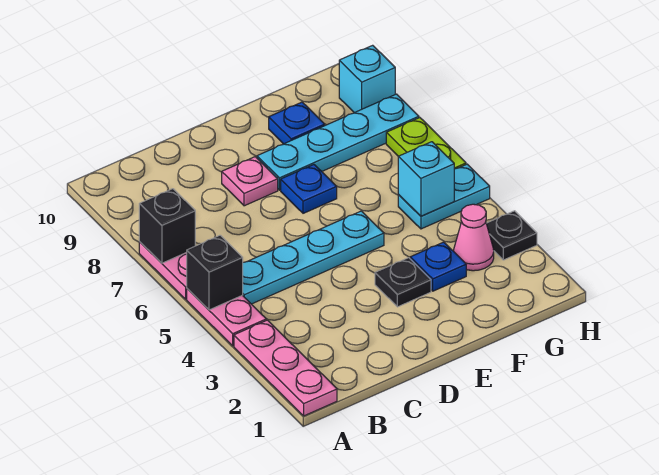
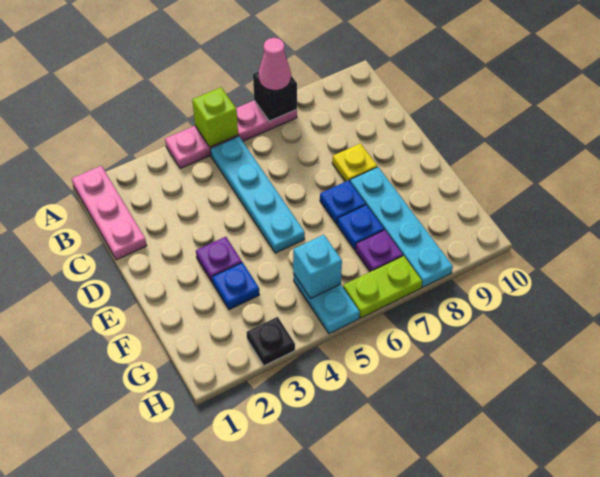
pink plate A1:A3 level 1 -> pink plate A1:C1 level 1
black brick A5 level 2 -> lime brick A5 level 2
pink plate D8 level 1 -> yellow plate D8 level 1
black plate E3 level 1 -> purple plate E3 level 1
blue plate F9 level 1 -> blue plate F7 level 1
pink cone G3 level 1 -> pink cone A7 level 3
none -> purple plate G7 level 1
cyan brick H9 level 1 -> none

